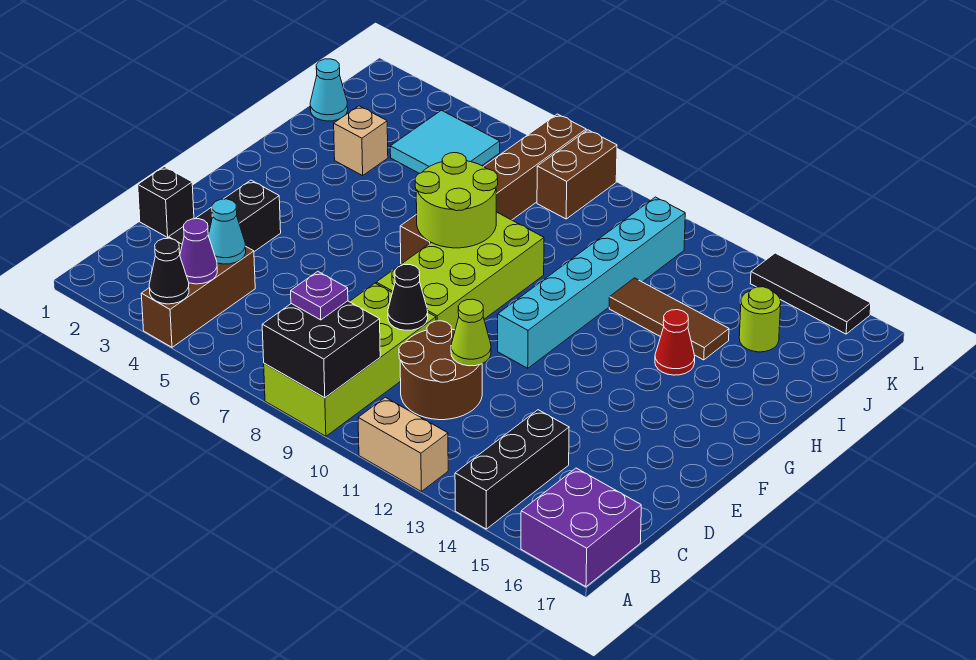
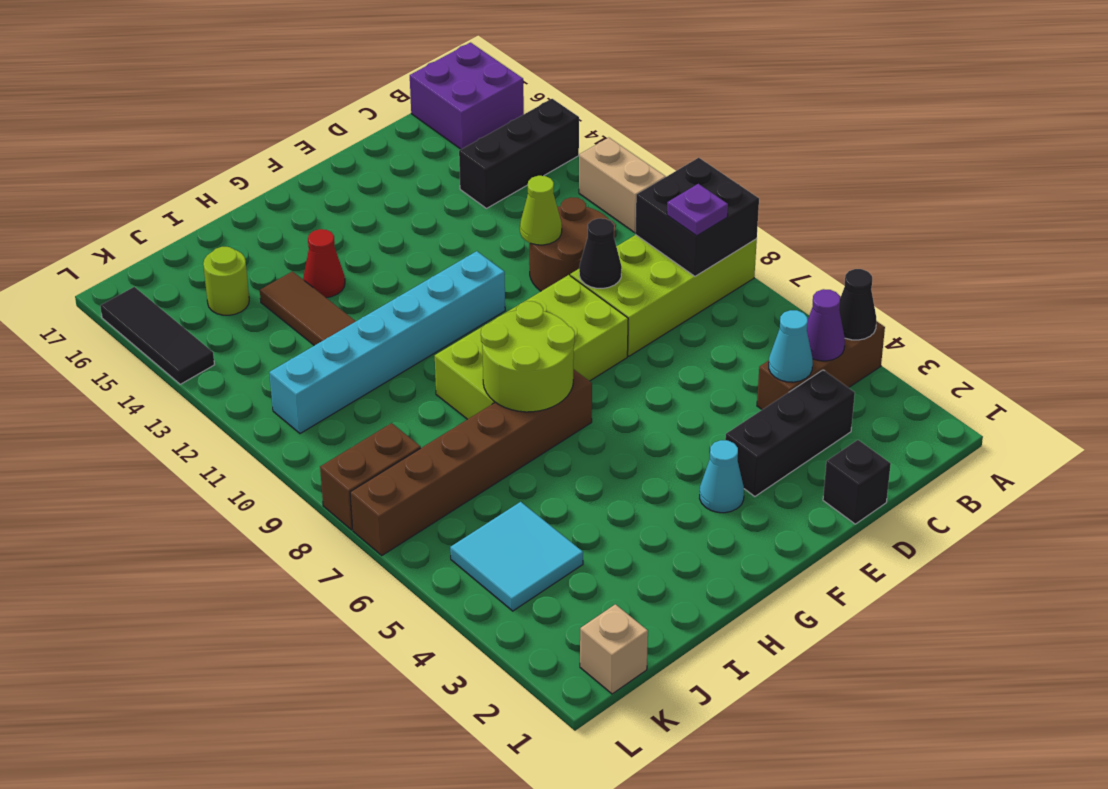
tan brick I3 level 1 -> tan brick K1 level 1
cyan cone J1 level 1 -> cyan cone F3 level 1

